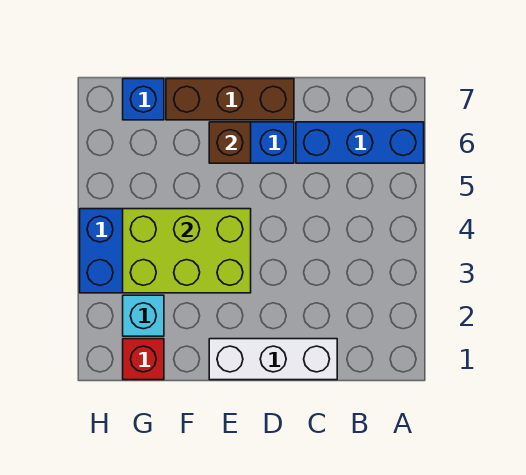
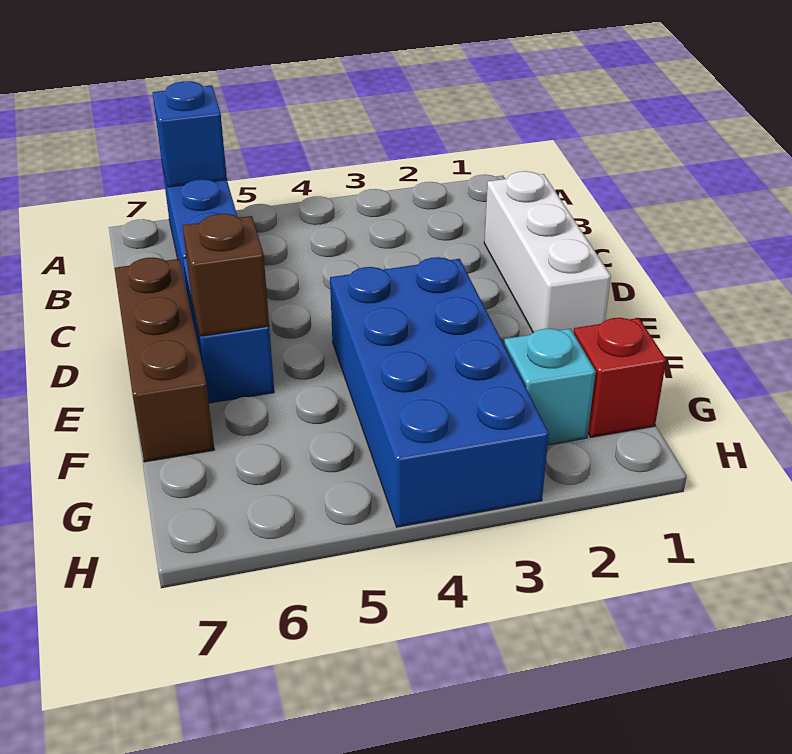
lime brick E3:G4 level 2 -> none
blue brick G7 level 1 -> blue brick A6 level 2

